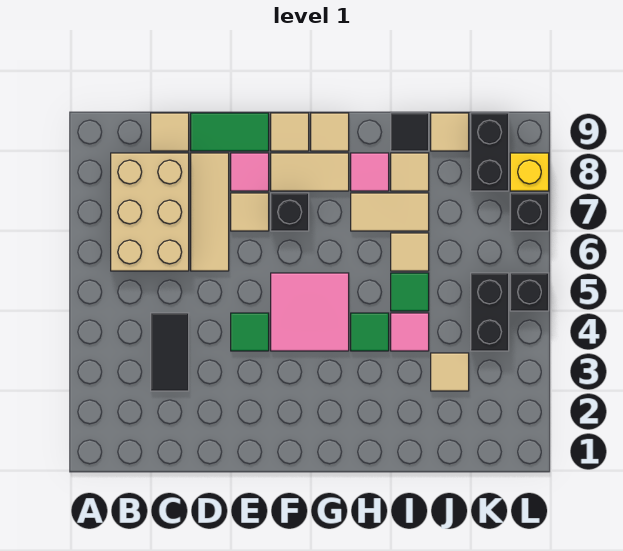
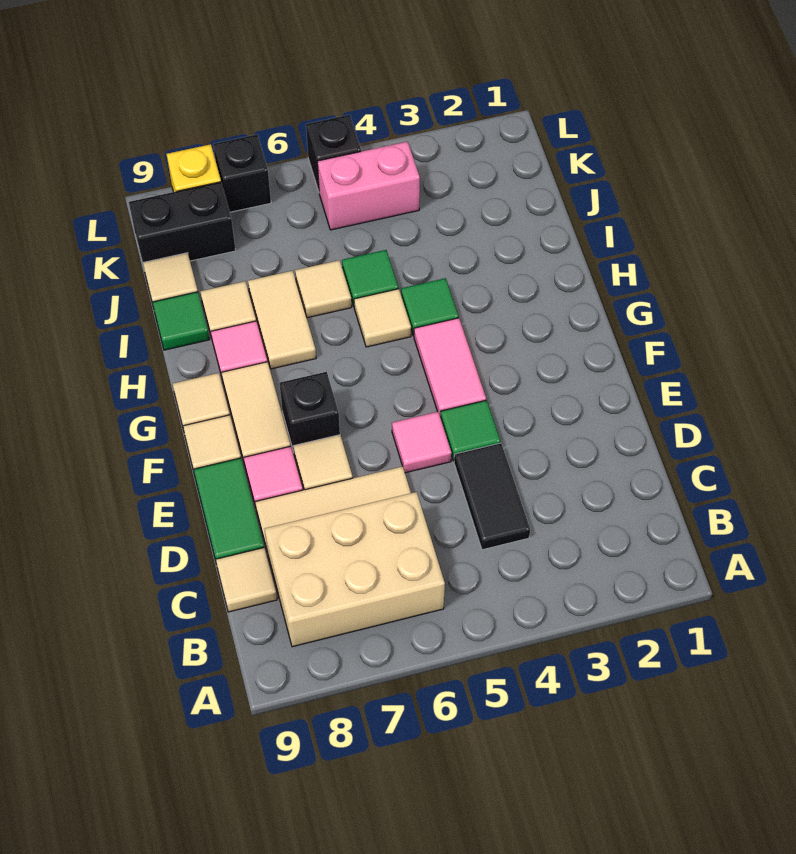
black tile C3:C4 level 1 -> black tile C4:D4 level 1
pink tile F4:G5 level 1 -> pink tile F4:G4 level 1
pink tile I4 level 1 -> pink tile E5 level 1
black tile I9 level 1 -> green tile I9 level 1
tan tile J3 level 1 -> tan tile H5 level 1
black brick K4:K5 level 1 -> pink brick K4:K5 level 1

